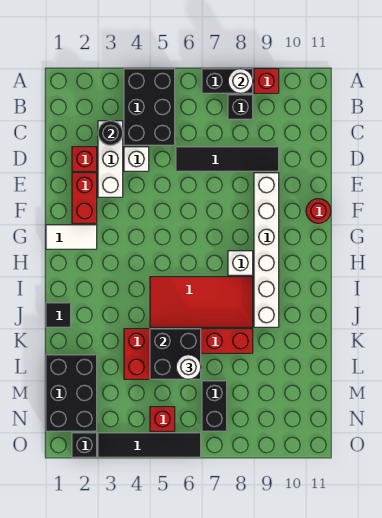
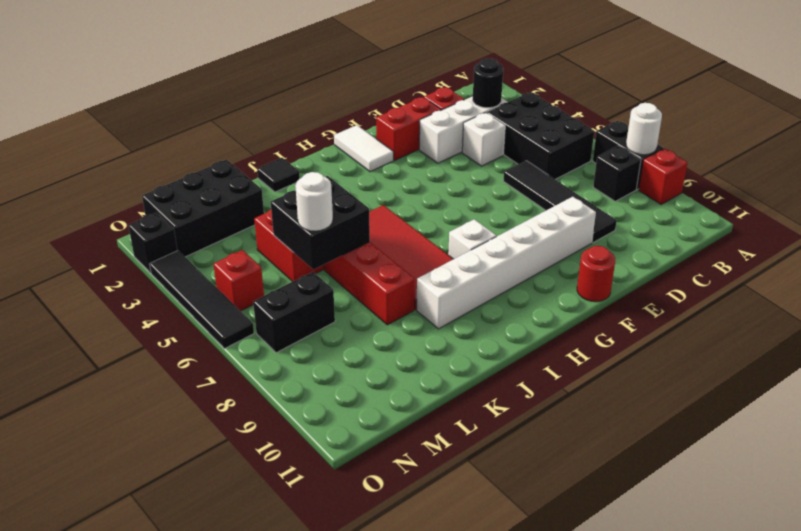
black brick A4:C5 level 1 -> black brick B4:C6 level 1

